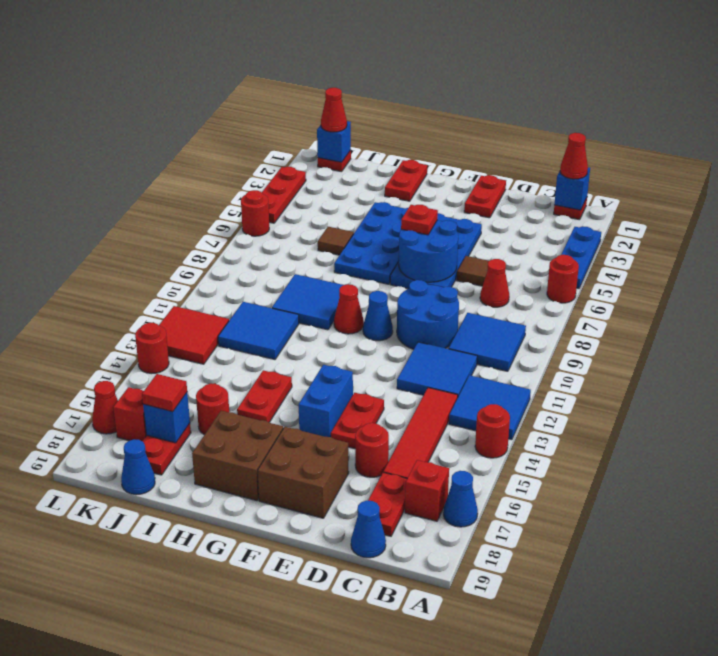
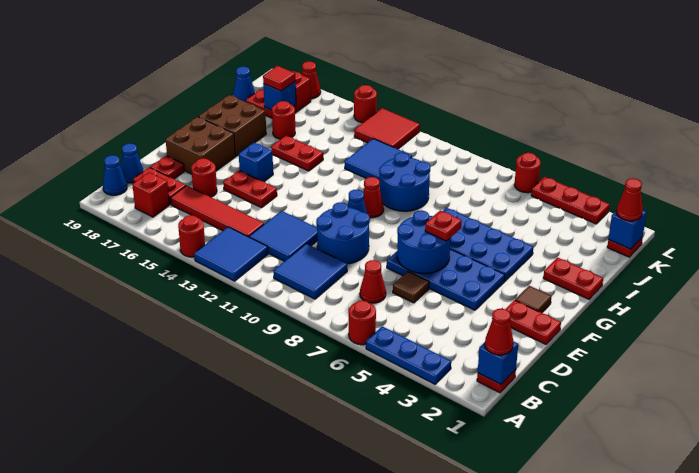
blue cone A17 level 1 -> blue cone B19 level 1
none -> red plate D18 level 1
blue brick F14:F15 level 1 -> blue brick F15 level 1
blue tile H9:I10 level 1 -> blue round brick H9:I10 level 1
brown tile I6 level 1 -> brown tile F2 level 1

